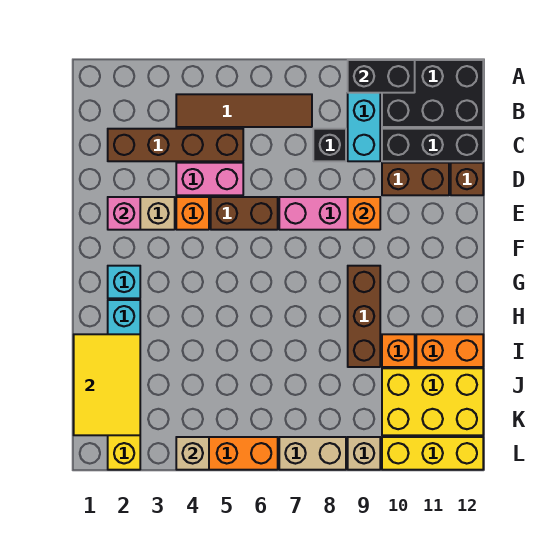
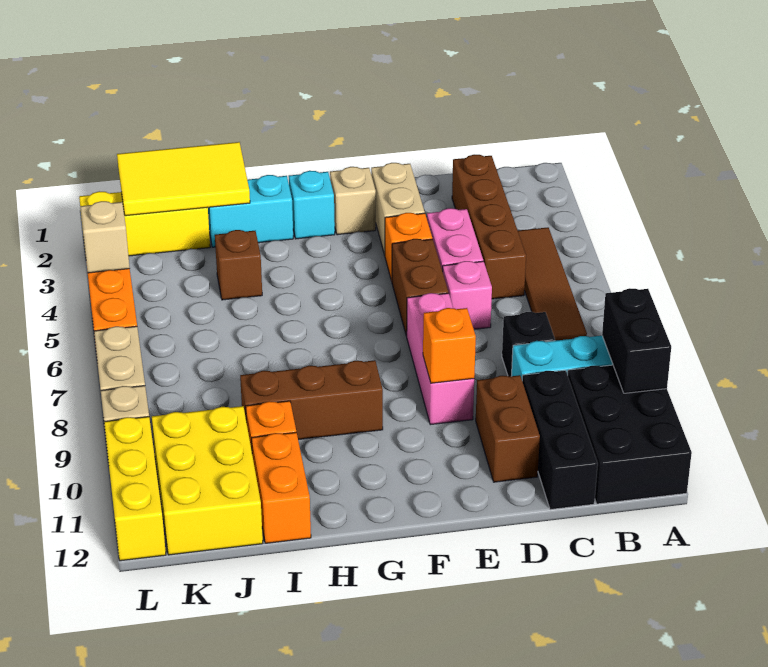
brown brick D12 level 1 -> brown brick I4 level 1
pink brick E2 level 2 -> pink brick D6 level 1
none -> tan brick F2 level 1

